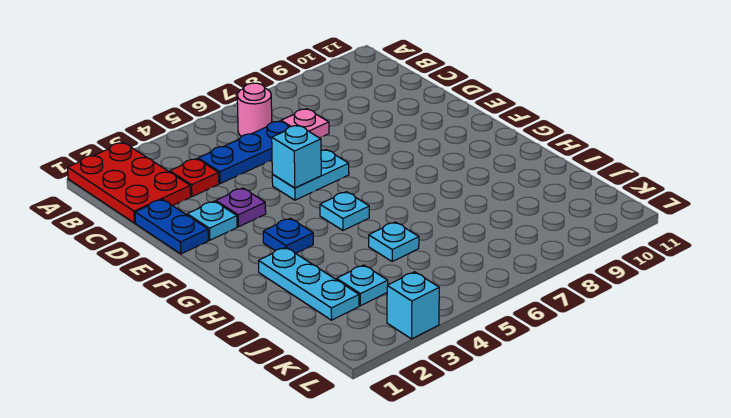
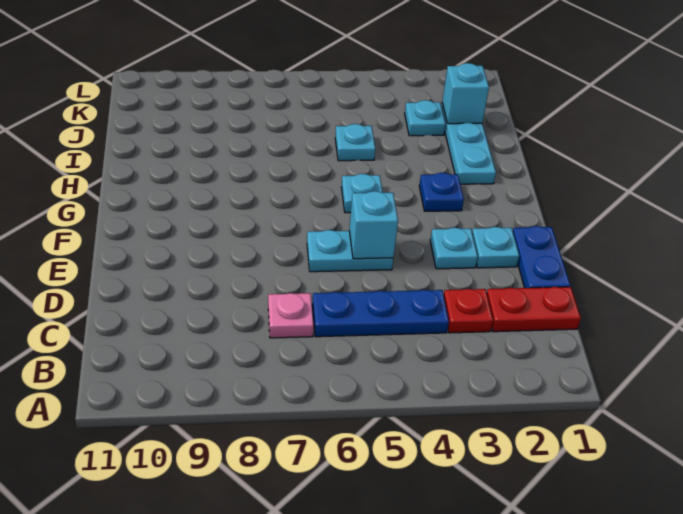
red plate A1:C2 level 1 -> red plate C1:C2 level 1
pink round brick B6 level 1 -> none
purple plate E3 level 1 -> cyan plate E3 level 1
cyan brick L3 level 1 -> cyan brick J2 level 2

